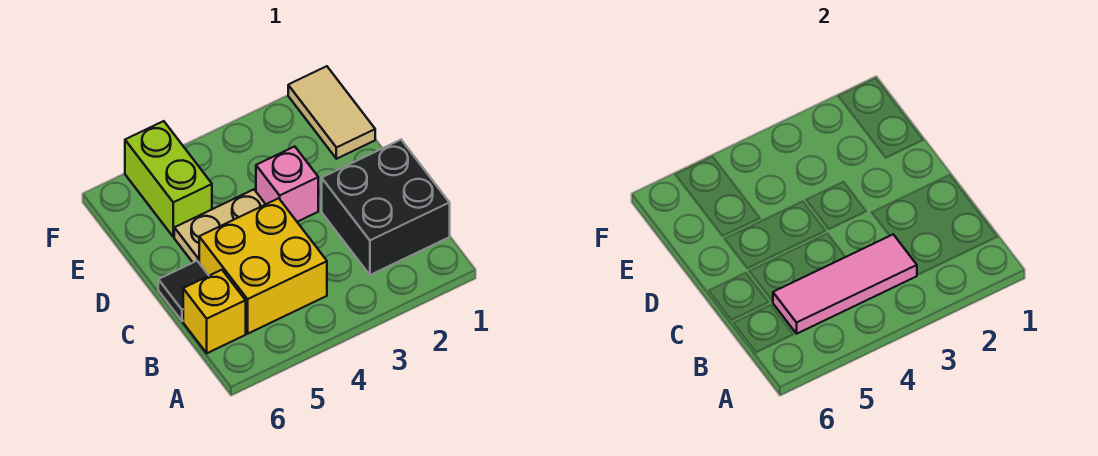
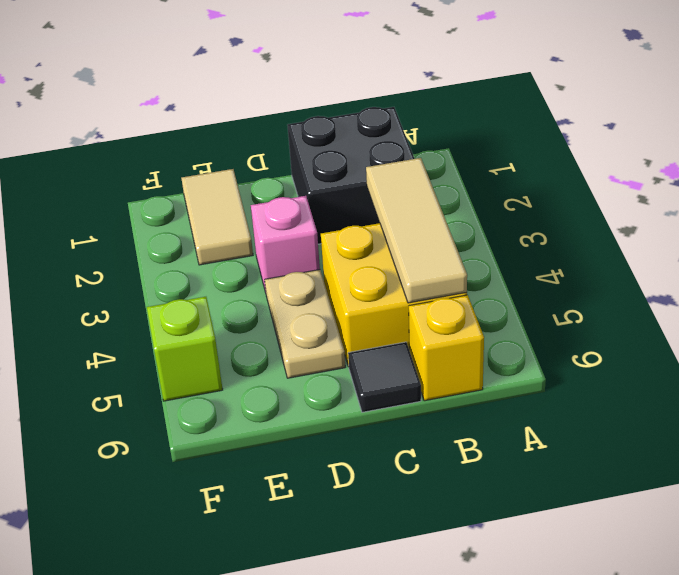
pink tile B3:B5 level 2 -> tan tile B3:B5 level 2
tan tile E1:F1 level 1 -> tan tile E1:E2 level 1
lime brick E5:F5 level 1 -> lime brick F5 level 1

